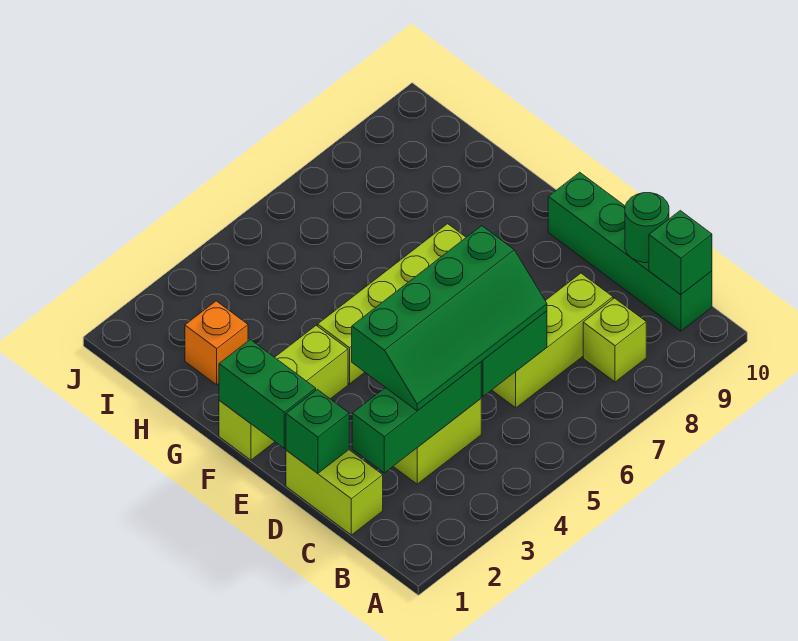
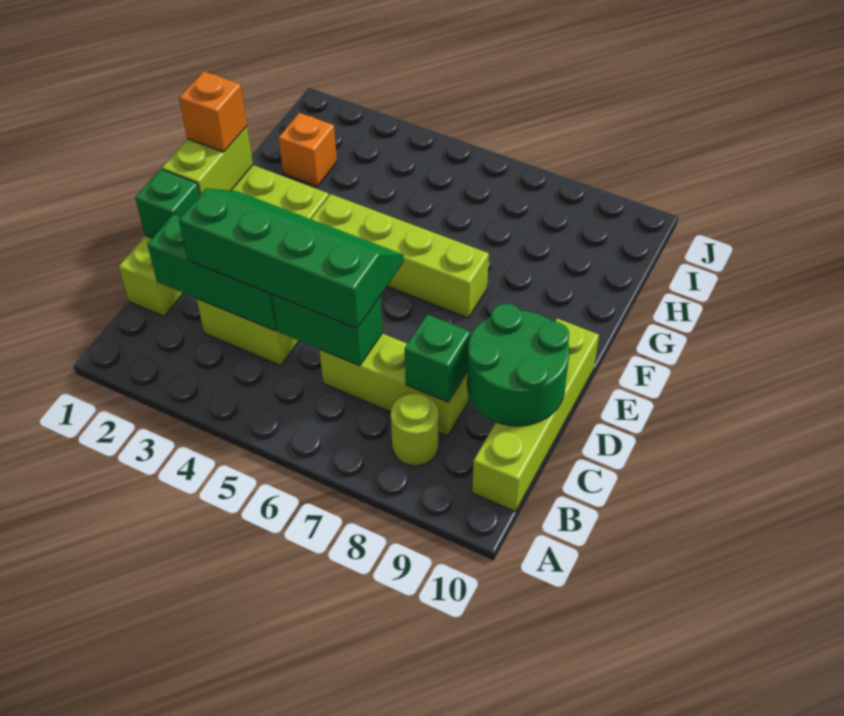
lime brick B8 level 1 -> lime round brick B8 level 1
green brick B10:E10 level 1 -> lime brick B10:E10 level 1
green brick B10 level 2 -> green brick C8 level 2
green slope C3:D6 level 3 top D -> green slope C3:D6 level 3 top C
green round brick C10 level 2 -> green round brick C9:D10 level 2
green brick E1:F1 level 2 -> lime brick E1:F1 level 2
none -> orange brick F1 level 3

